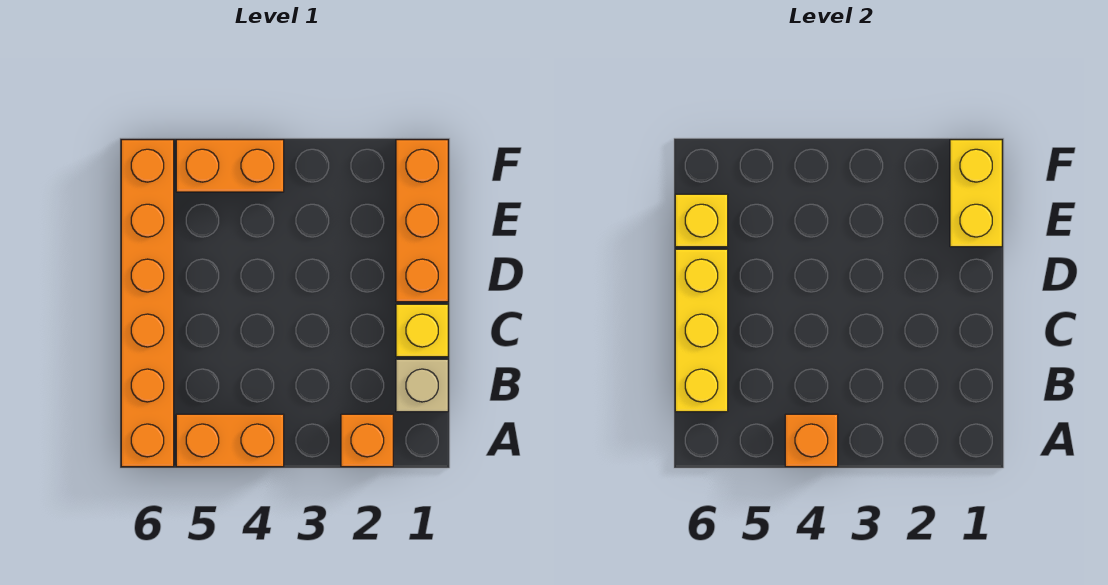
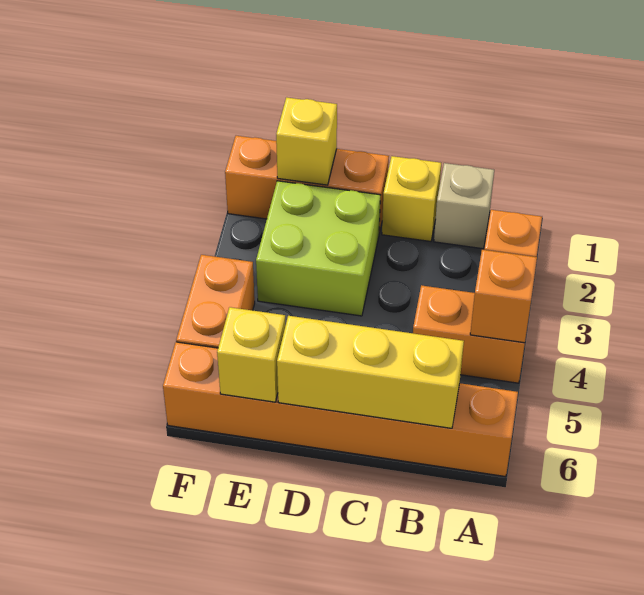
orange brick A4:A5 level 1 -> orange brick A4:B4 level 1
none -> lime brick D2:E3 level 1
yellow brick E1:F1 level 2 -> yellow brick E1 level 2

